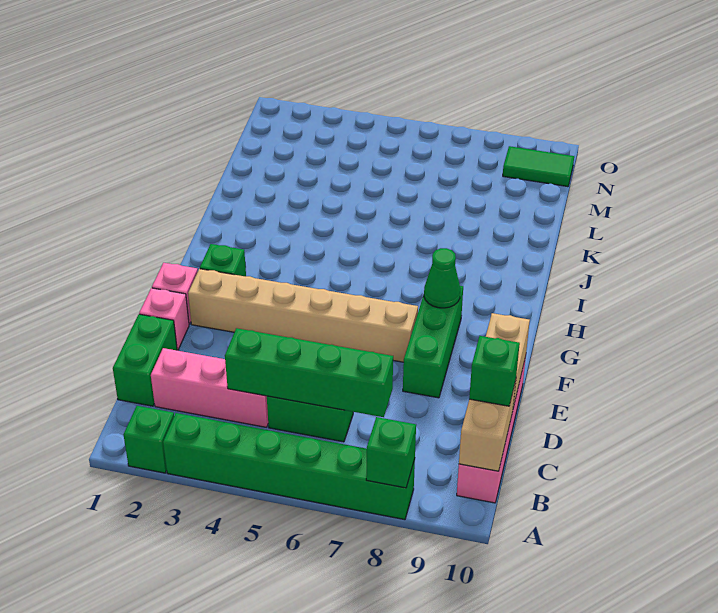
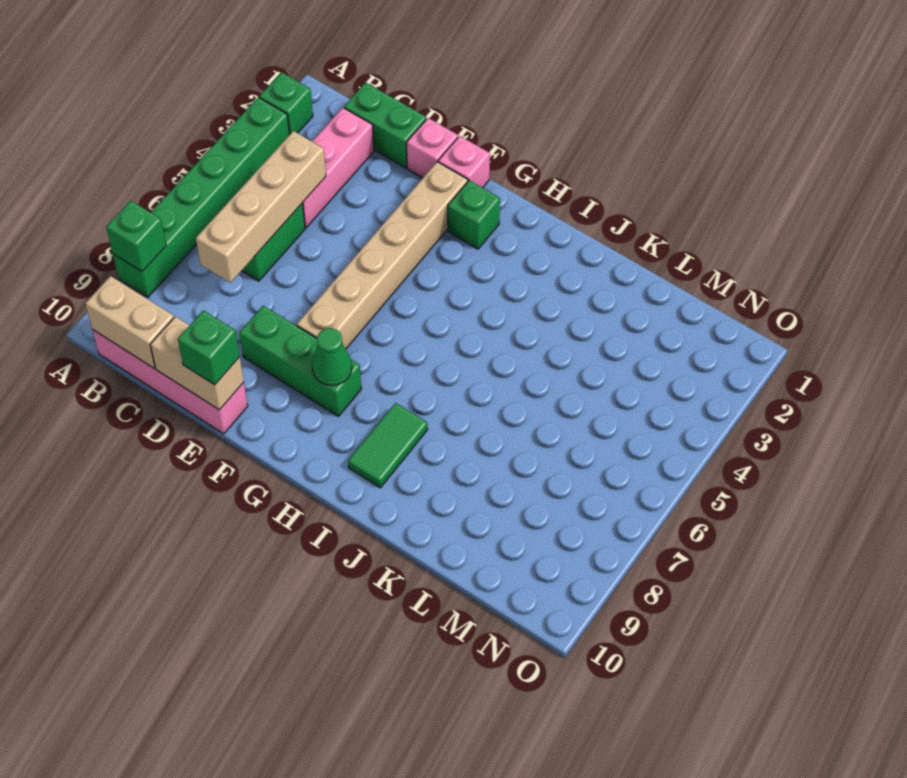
green brick C4:C7 level 2 -> tan brick C4:C7 level 2
green brick C10 level 3 -> green brick E10 level 3
green tile N9:N10 level 1 -> green tile I8:I9 level 1

